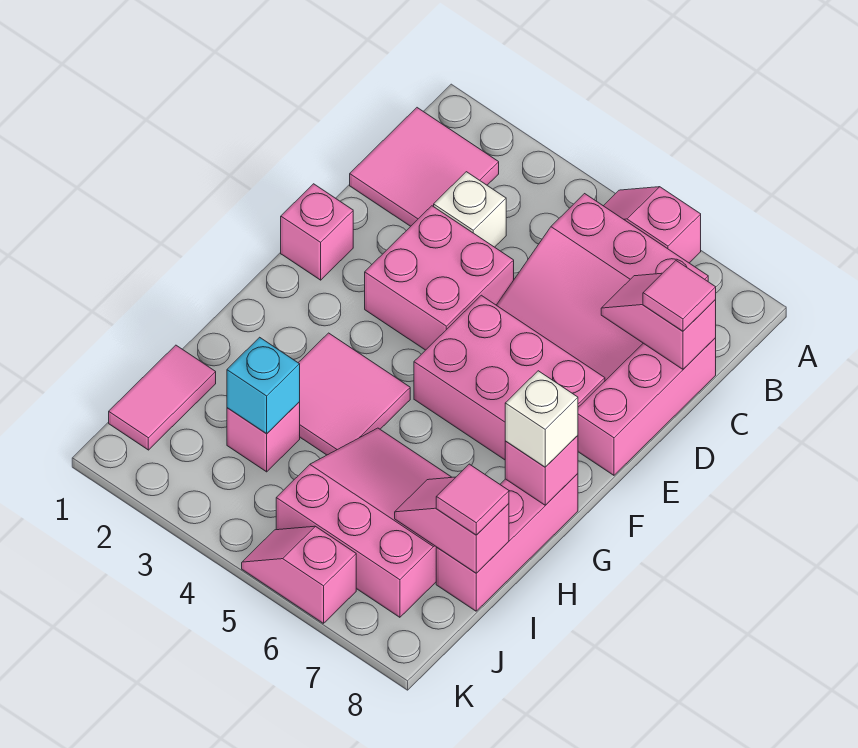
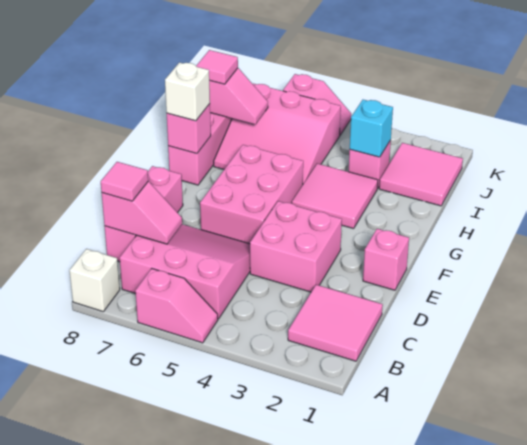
white brick C3 level 1 -> white brick A8 level 1
pink brick E5:F7 level 1 -> pink brick E5:G6 level 1
pink tile I1:J1 level 1 -> pink tile I1:J2 level 1

